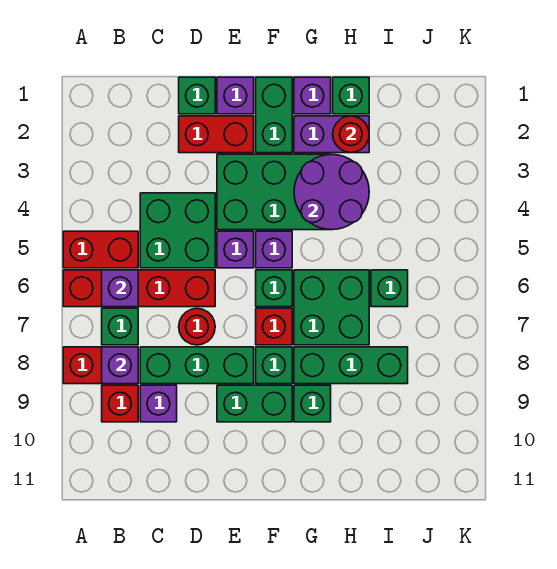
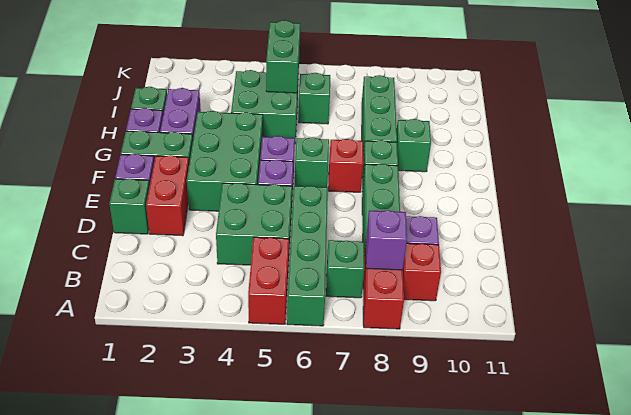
red brick A6:D6 level 1 -> green brick A6:D6 level 1
purple brick B6 level 2 -> none
red round brick D7 level 1 -> none
green brick E9:F9 level 1 -> green brick I5:J5 level 2
purple round brick G3:H4 level 2 -> none
green brick G6:H7 level 1 -> green brick H4:I5 level 1
red round brick H2 level 2 -> none

